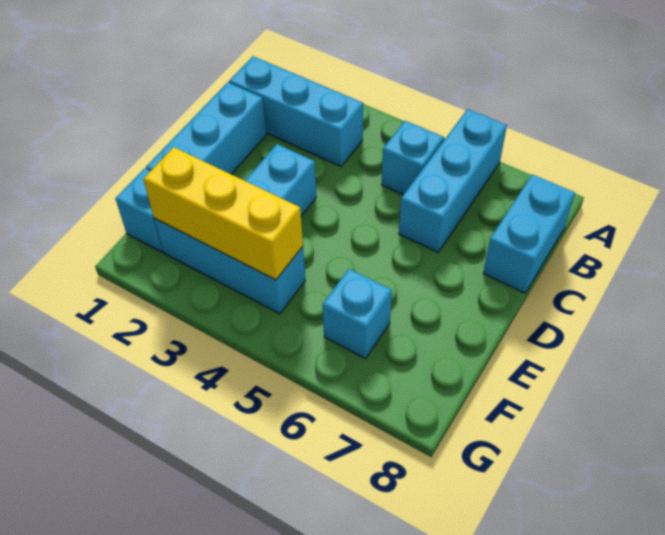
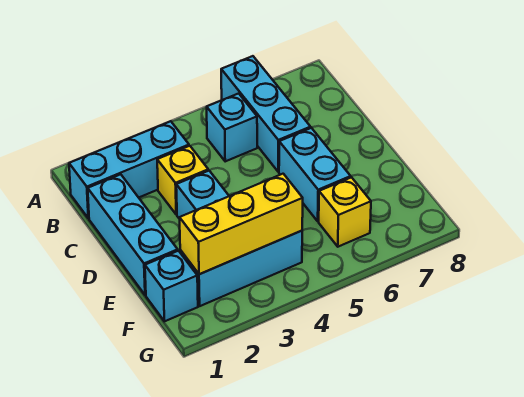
cyan brick B8:C8 level 1 -> cyan brick D6:E6 level 1
none -> yellow brick C3 level 1
cyan brick F6 level 1 -> yellow brick F6 level 1

